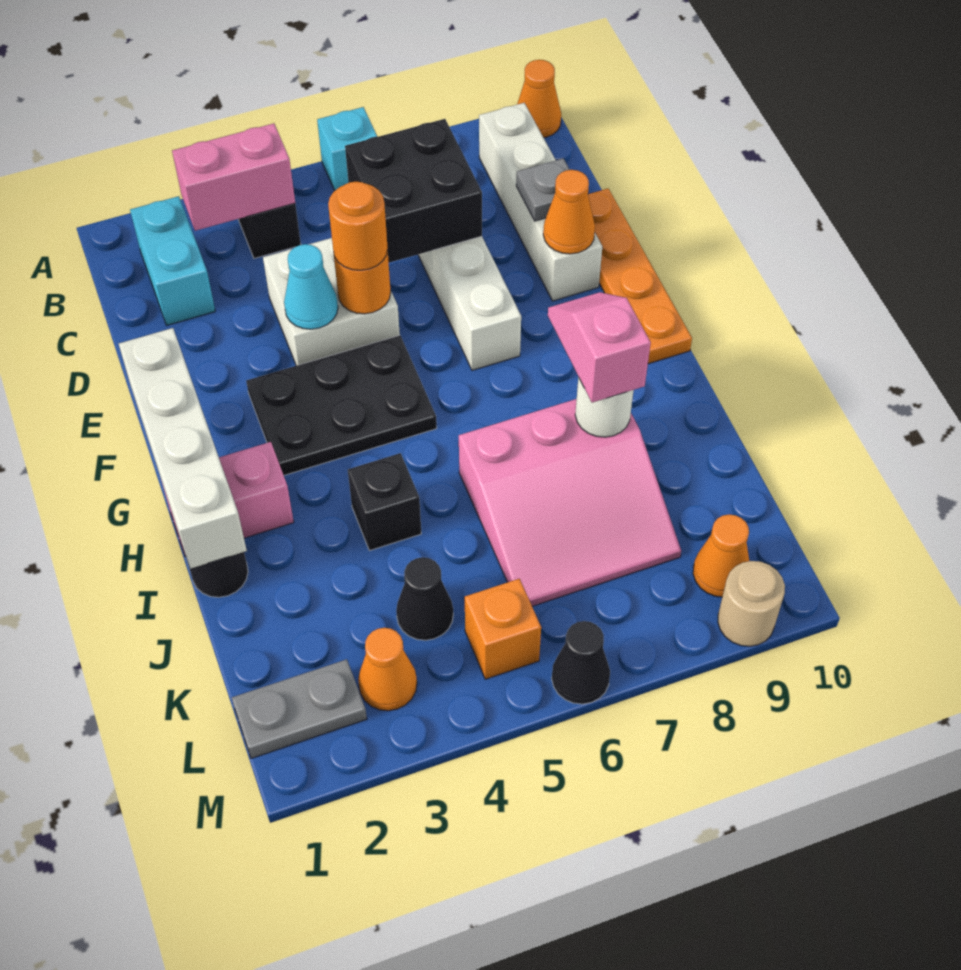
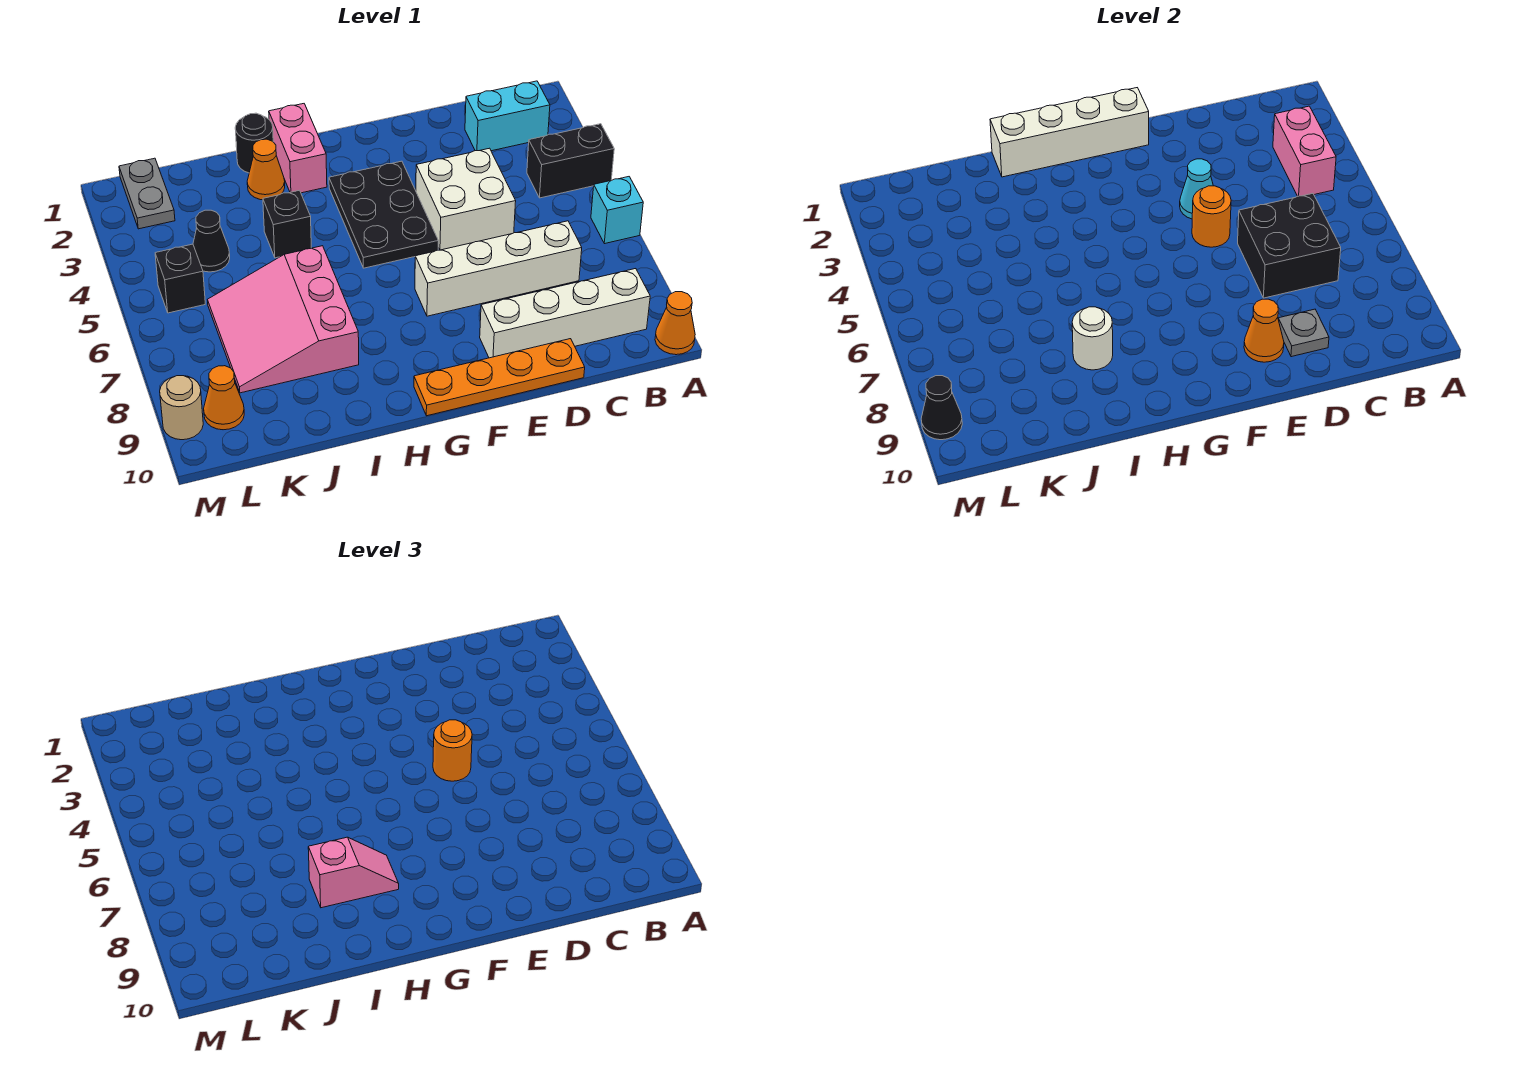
orange cone L3 level 1 -> orange cone I2 level 1
orange brick L5 level 1 -> black brick L5 level 1
black cone M6 level 1 -> black cone M9 level 2

